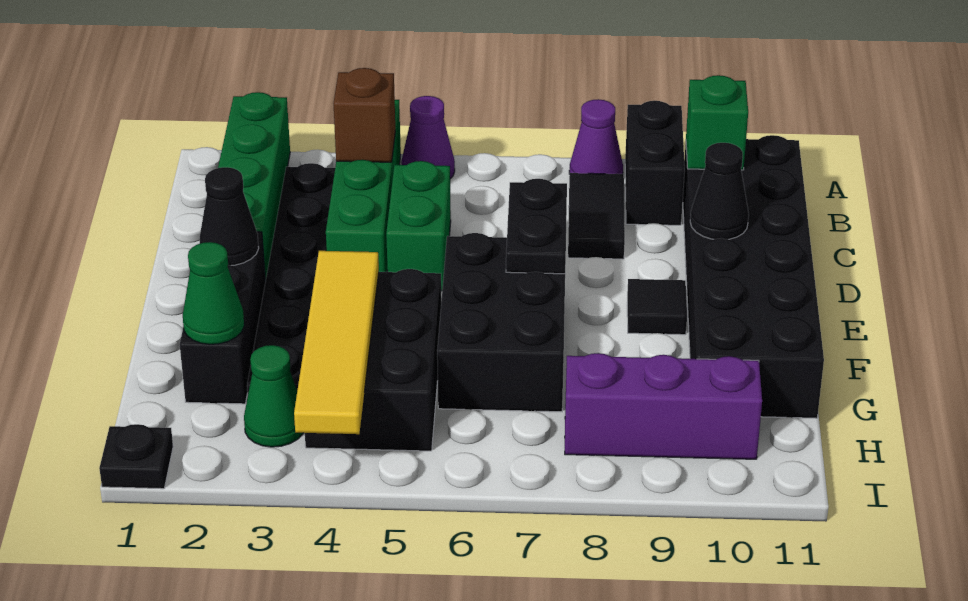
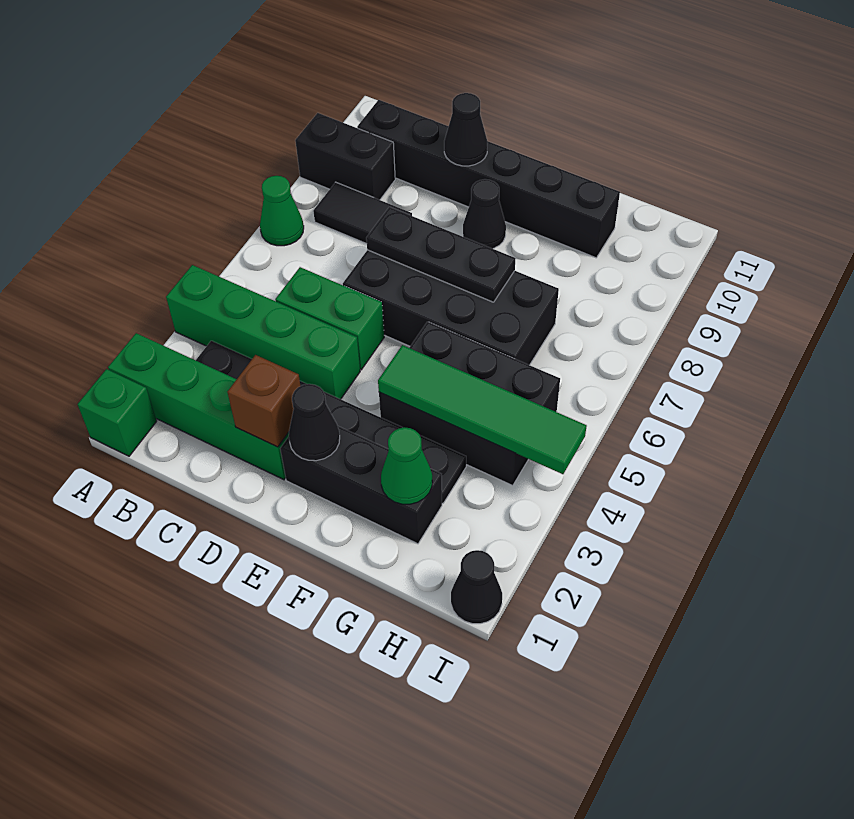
purple cone A5 level 1 -> none
purple cone A8 level 1 -> none
brown brick B4 level 2 -> brown brick D2 level 2
black brick B10:G11 level 1 -> black brick B10:G10 level 1
green brick B10 level 2 -> green brick A1 level 1
black plate D7:E7 level 2 -> black plate D7:F7 level 2
black brick E6:G7 level 1 -> black brick D6:G7 level 1
black tile E9 level 1 -> black cone E9 level 1
yellow tile F4:I4 level 2 -> green tile F4:I4 level 2
green cone H3 level 1 -> green cone A7 level 1
purple brick H8:H10 level 1 -> none
black plate I1 level 1 -> black cone I1 level 1

